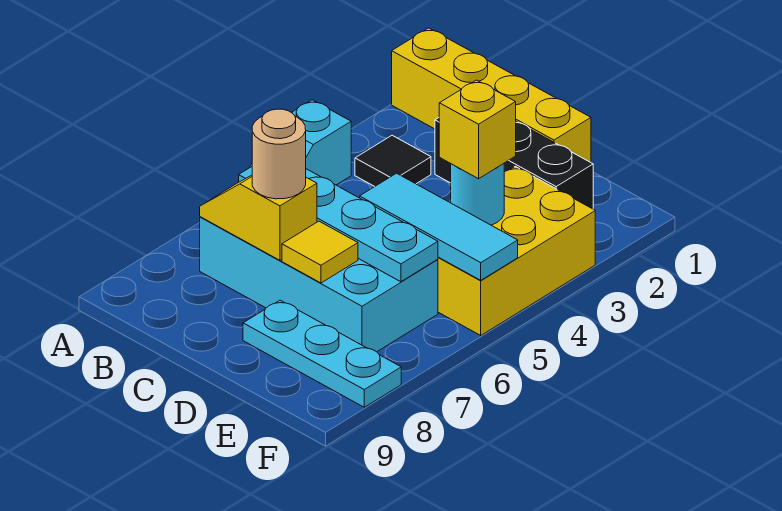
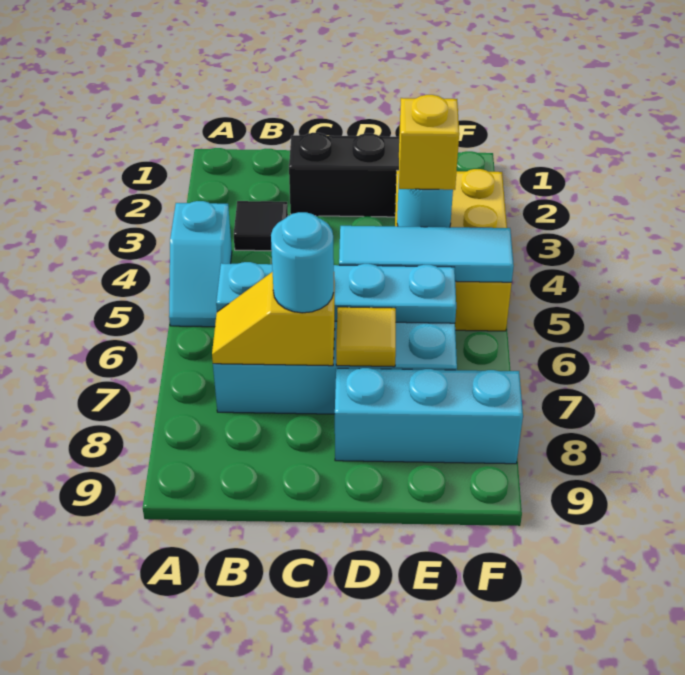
yellow brick A1:D1 level 1 -> none
tan round brick C7 level 3 -> cyan round brick C7 level 3
cyan plate D8:F8 level 1 -> cyan brick D8:F8 level 1

